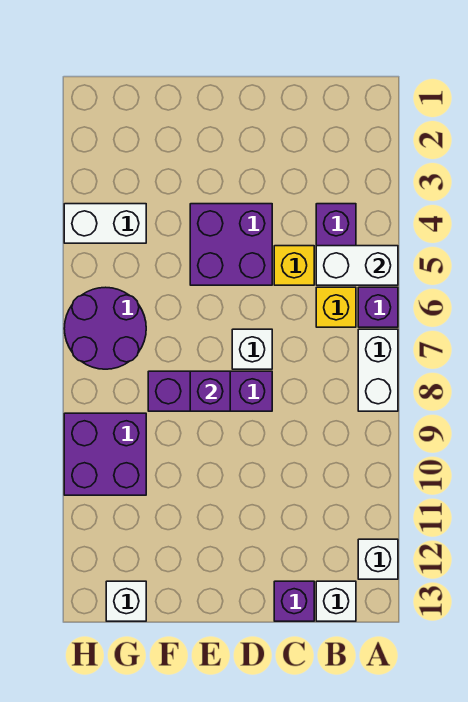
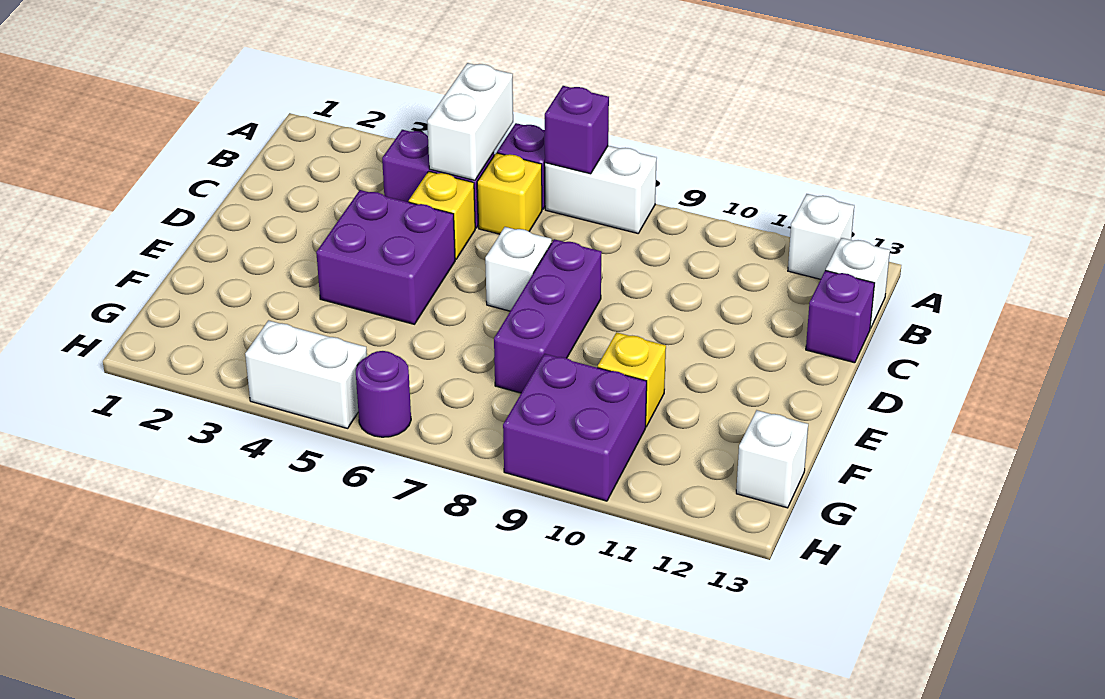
purple brick E8 level 2 -> purple brick A7 level 2
none -> yellow brick F10 level 1
white brick G4:H4 level 1 -> white brick H4:H5 level 1
purple round brick G6:H7 level 1 -> purple round brick H6 level 1

